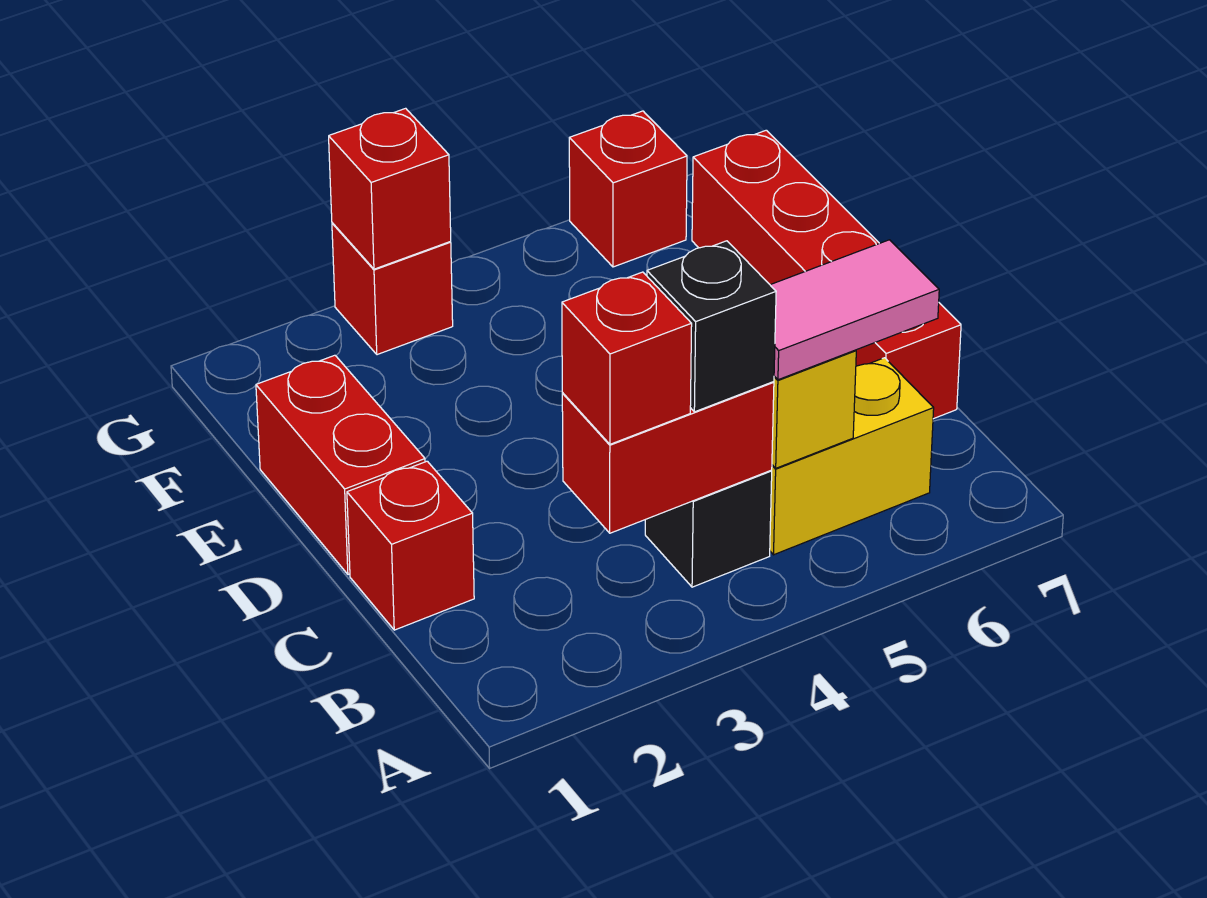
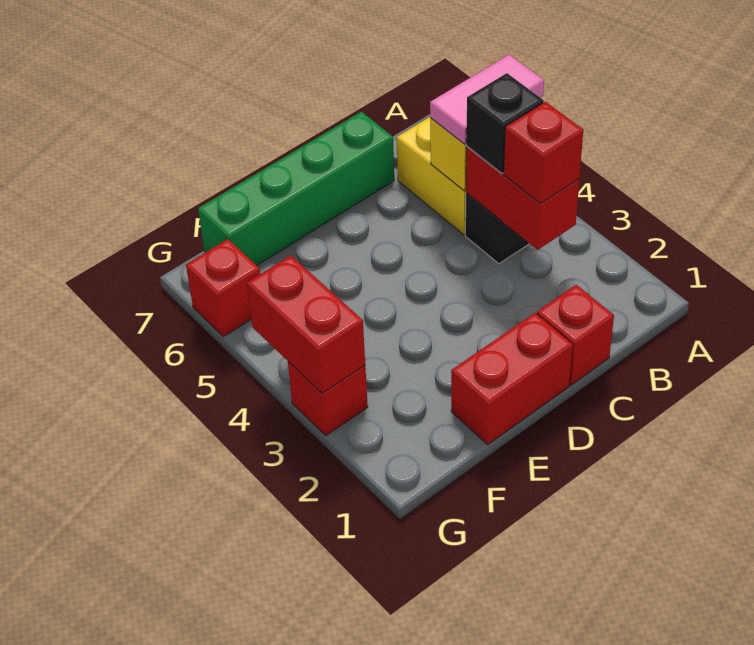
pink tile B5:B6 level 3 -> pink tile A5:B5 level 3
red brick C7:F7 level 1 -> green brick C7:F7 level 1
red brick G3 level 2 -> red brick G3:G4 level 2

